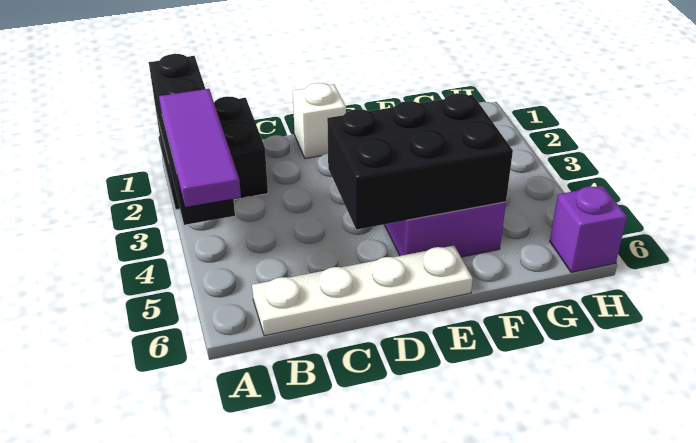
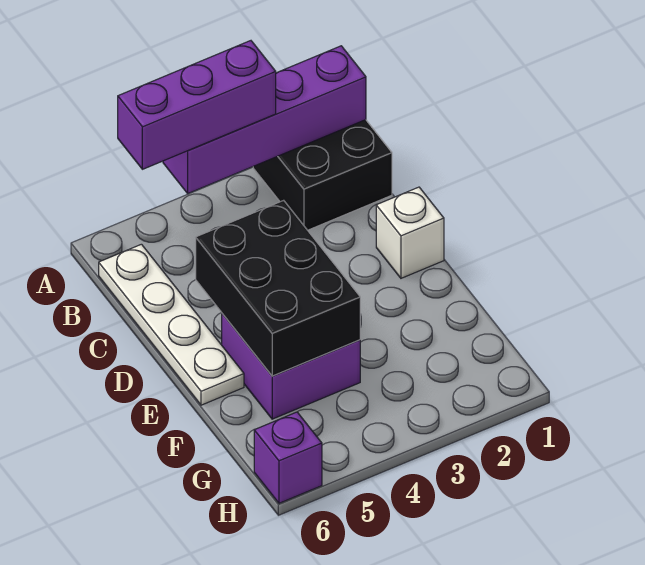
black brick A1:A4 level 2 -> purple brick A1:A4 level 2
purple tile A3:A5 level 3 -> purple brick A3:A5 level 3

